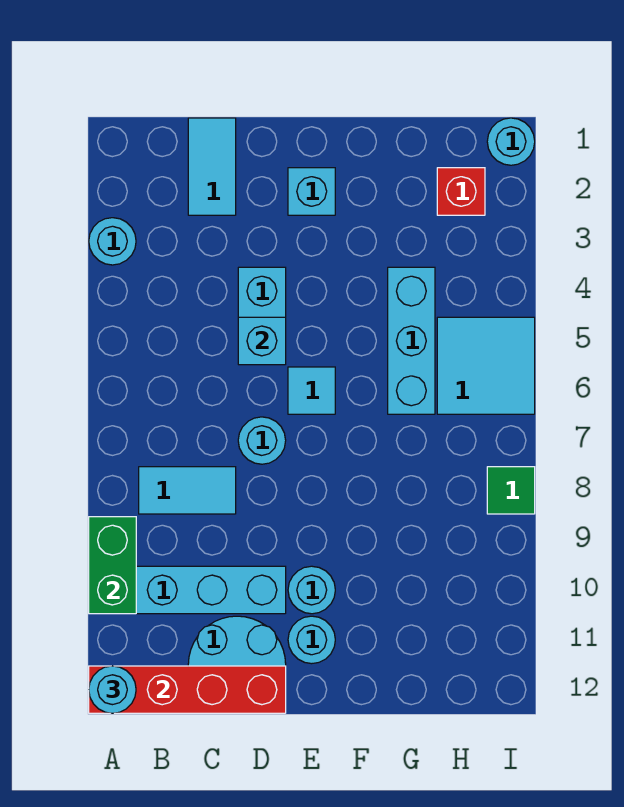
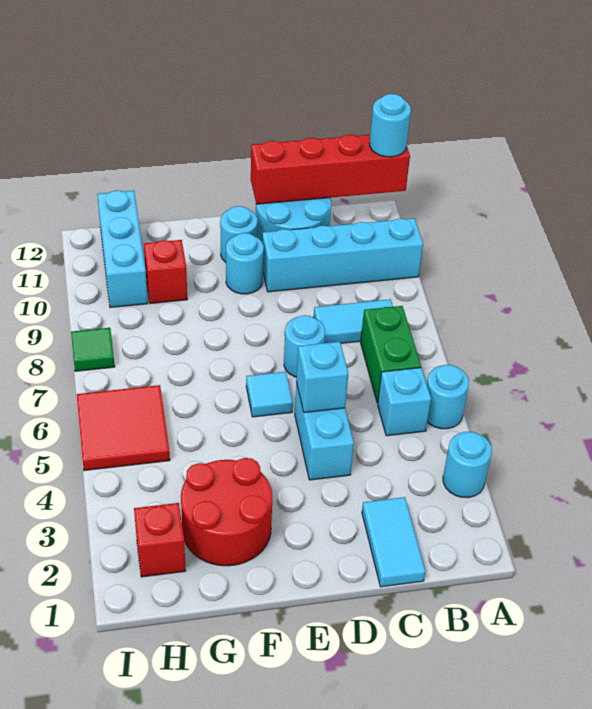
green brick A9:A10 level 2 -> green brick B6:B7 level 1
cyan brick E2 level 1 -> cyan brick B5 level 1
none -> red round brick F2:G3 level 1
cyan brick G4:G6 level 1 -> cyan brick H10:H12 level 1
none -> red brick G10 level 1
cyan tile H5:I6 level 1 -> red tile H5:I6 level 1
cyan round brick I1 level 1 -> cyan round brick A5 level 1

